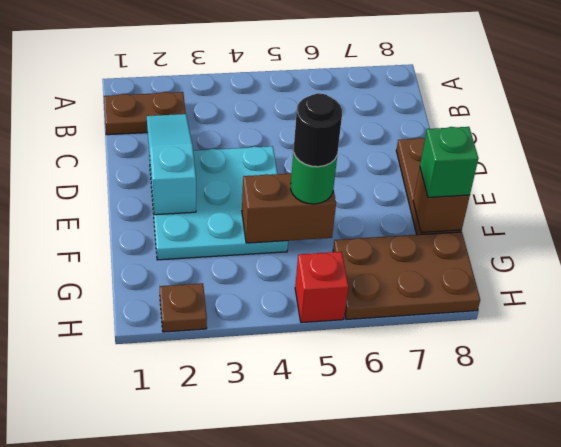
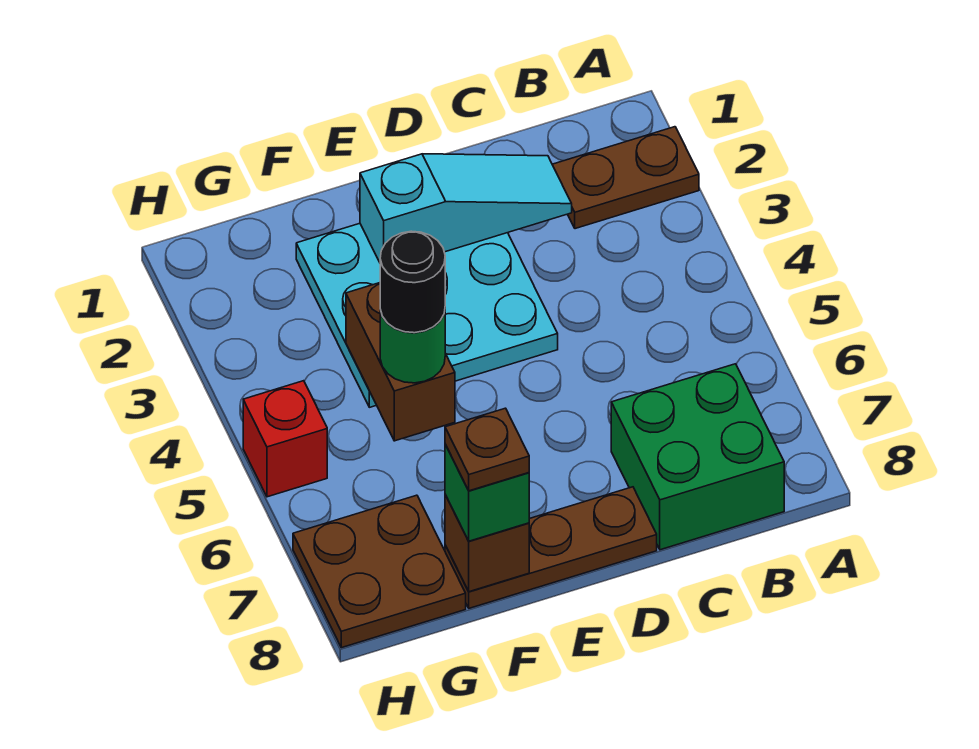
brown plate B1:B2 level 1 -> brown plate A2:B2 level 1
none -> green brick B7:C8 level 1
brown plate G6:H8 level 1 -> brown plate G7:H8 level 1
brown plate H2 level 1 -> brown plate F8 level 4

